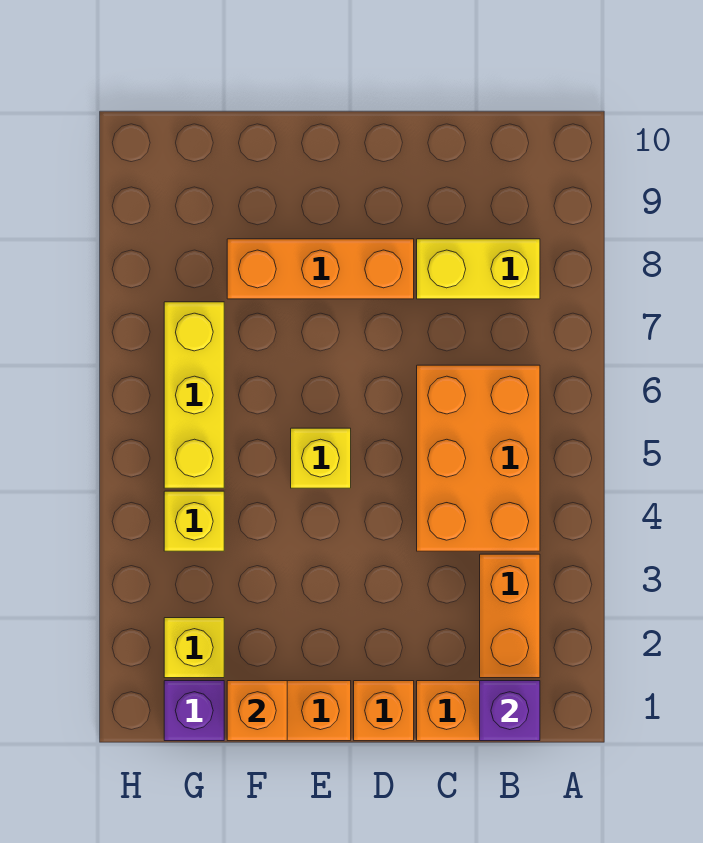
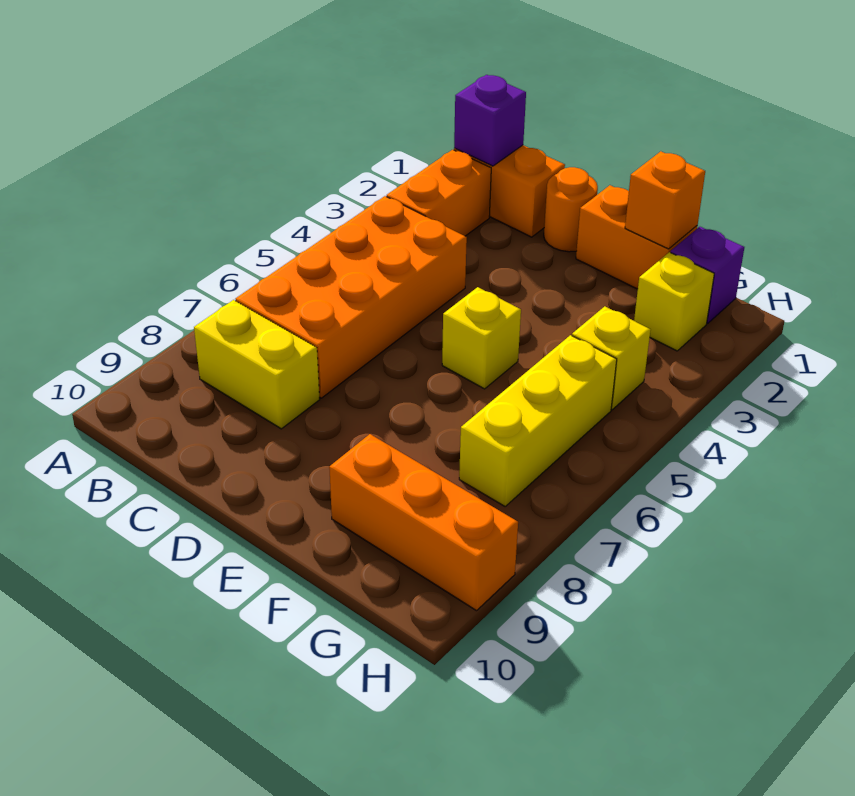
orange brick B4:C6 level 1 -> orange brick B4:C7 level 1
orange brick D1 level 1 -> orange round brick D1 level 1
orange brick D8:F8 level 1 -> orange brick F9:H9 level 1

